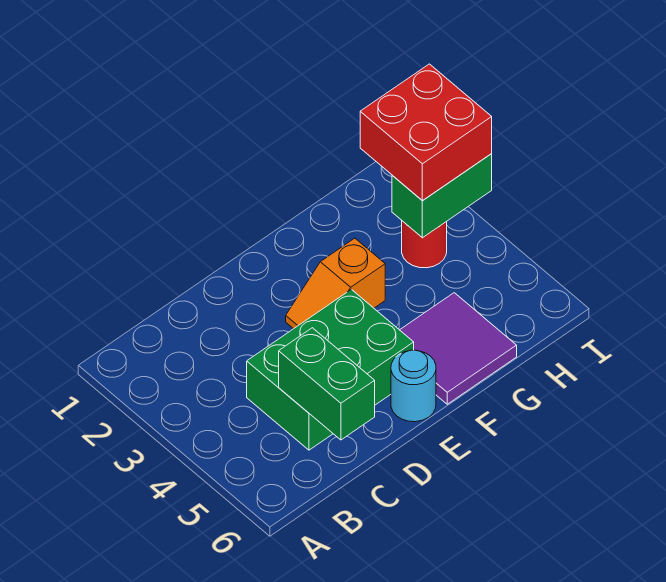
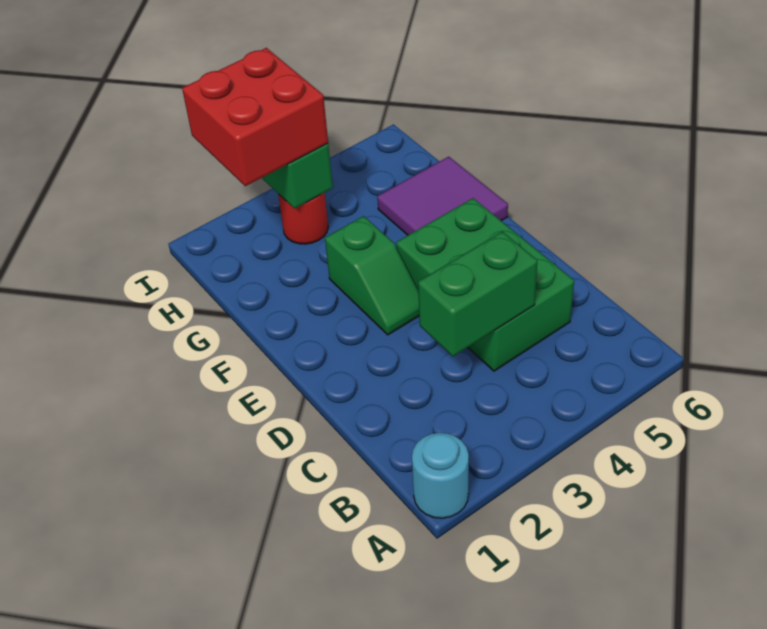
green brick C5:C6 level 2 -> green brick C3:C4 level 2
orange slope E3:F3 level 1 top F -> green slope E3:F3 level 1 top F
cyan round brick E6 level 1 -> cyan round brick A1 level 1

